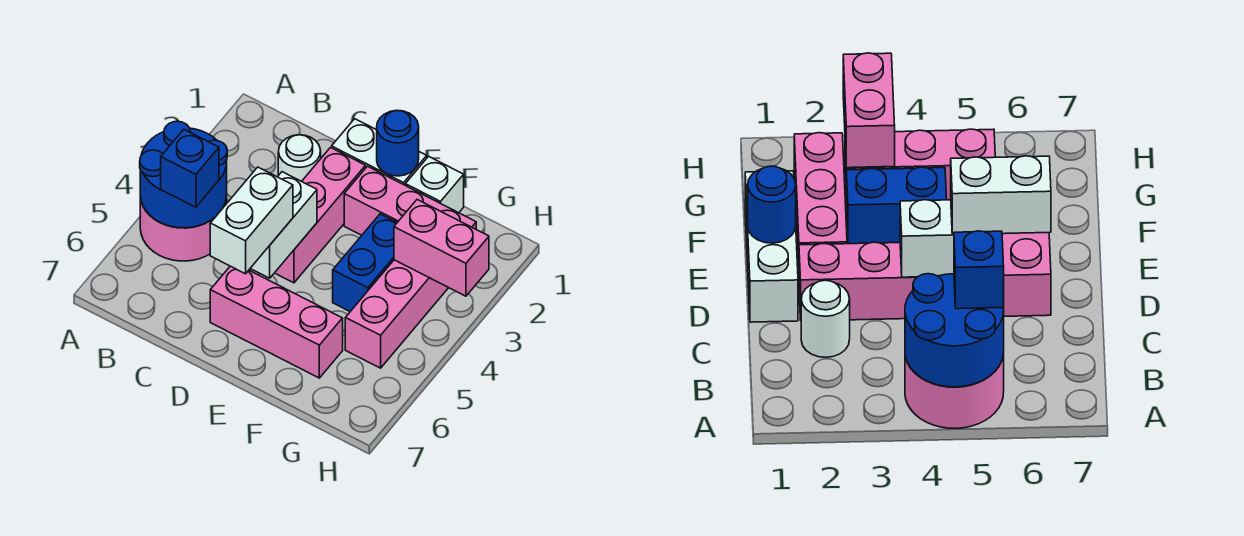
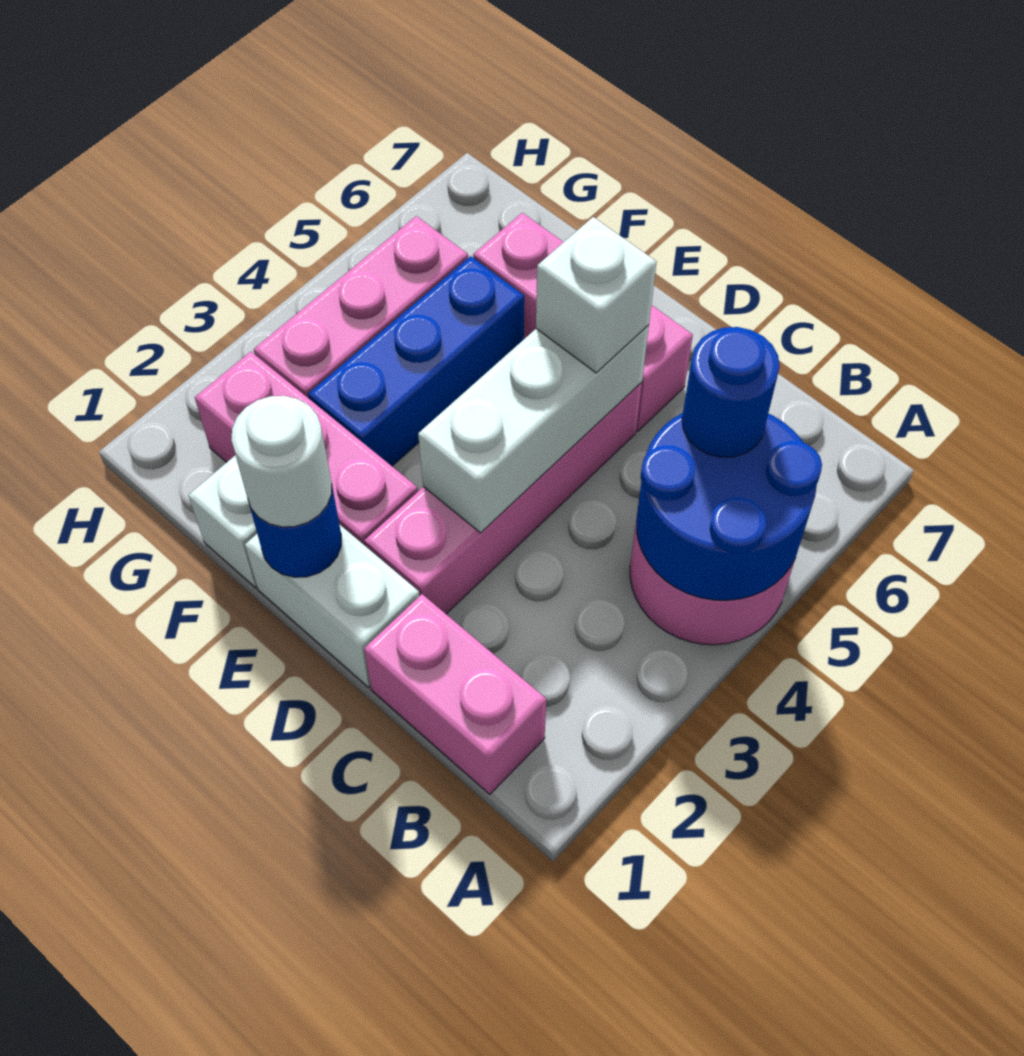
blue brick B5 level 3 -> blue round brick B5 level 3
white round brick C2 level 1 -> white round brick E1 level 3
pink brick D2:D4 level 1 -> pink brick D2:D5 level 1
white brick D4:D5 level 2 -> white brick D3:D5 level 2
white brick D5:D6 level 3 -> white brick D5 level 3
blue brick F3:F4 level 1 -> blue brick F3:F5 level 1
pink brick G3:H3 level 2 -> pink brick B1:C1 level 1

